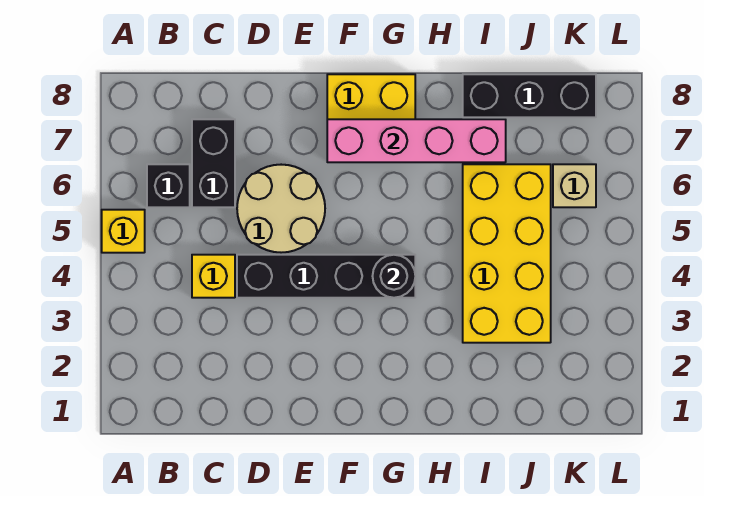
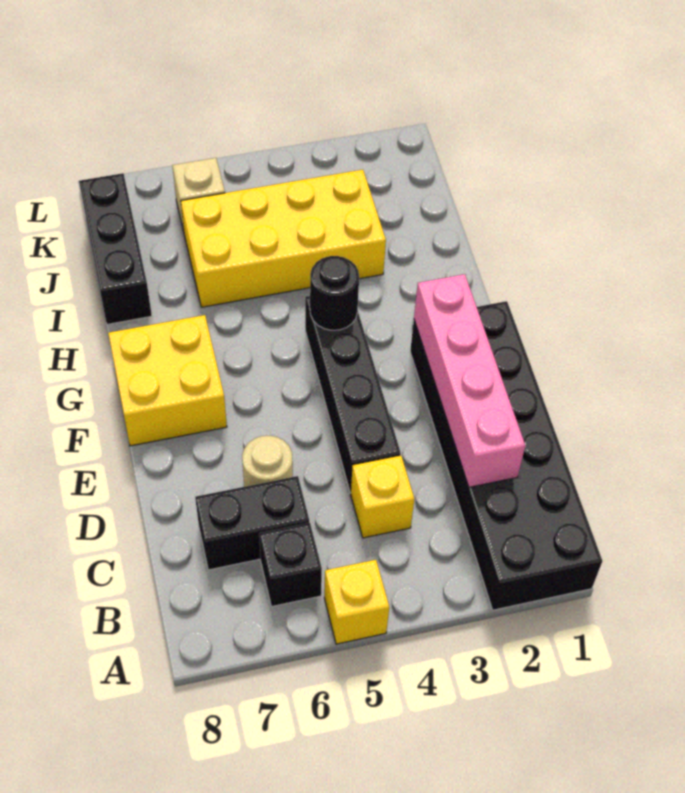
none -> black brick A1:F2 level 1
tan round brick D5:E6 level 1 -> tan round brick D6 level 1
pink brick F7:I7 level 2 -> pink brick C2:F2 level 2

